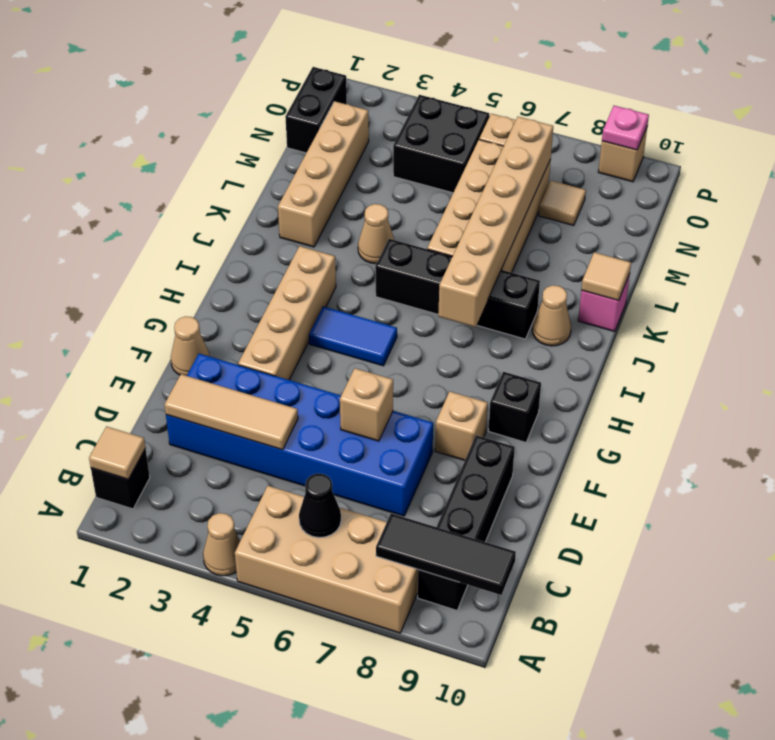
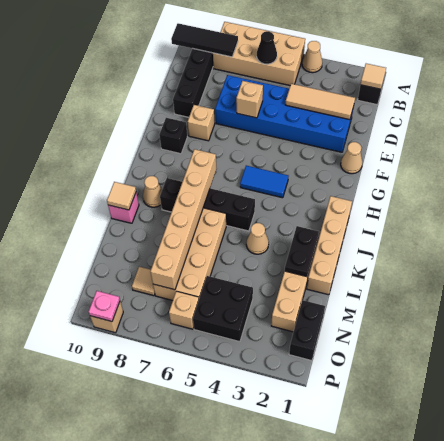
tan brick F3:I3 level 1 -> tan brick I1:L1 level 1
none -> black plate K2:L2 level 2

